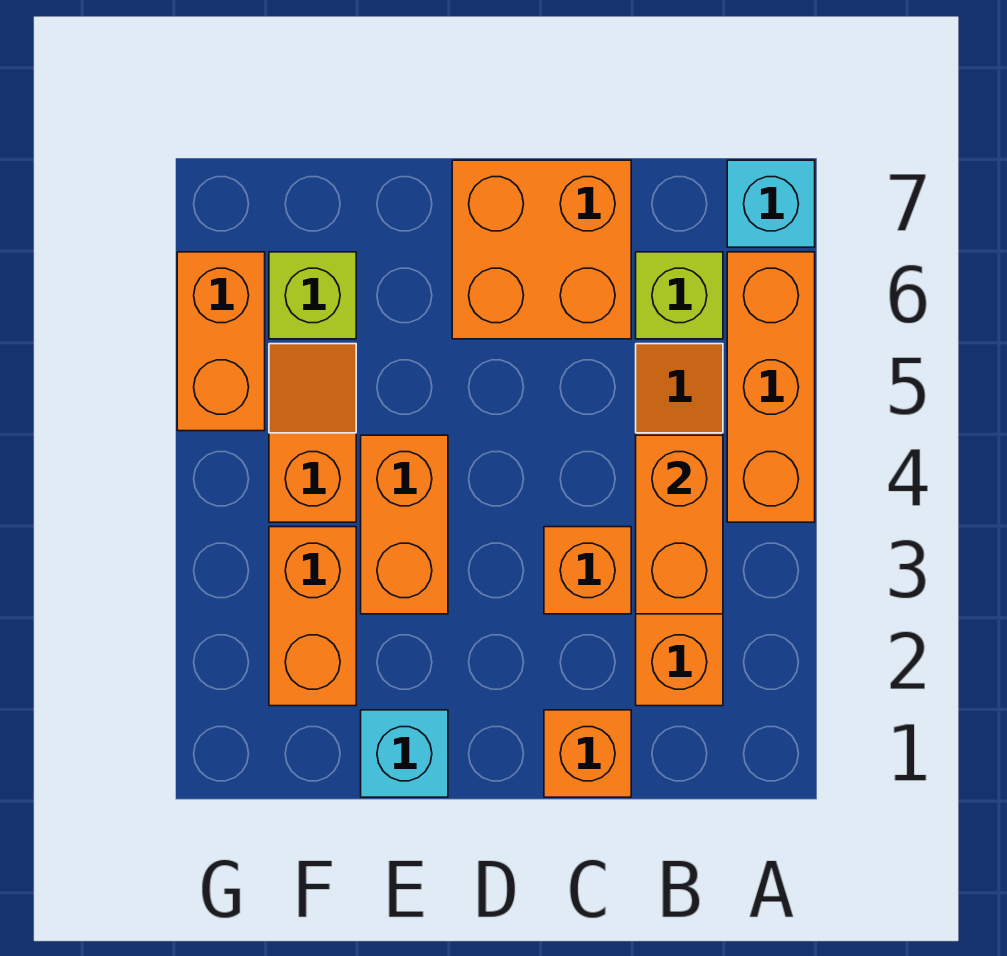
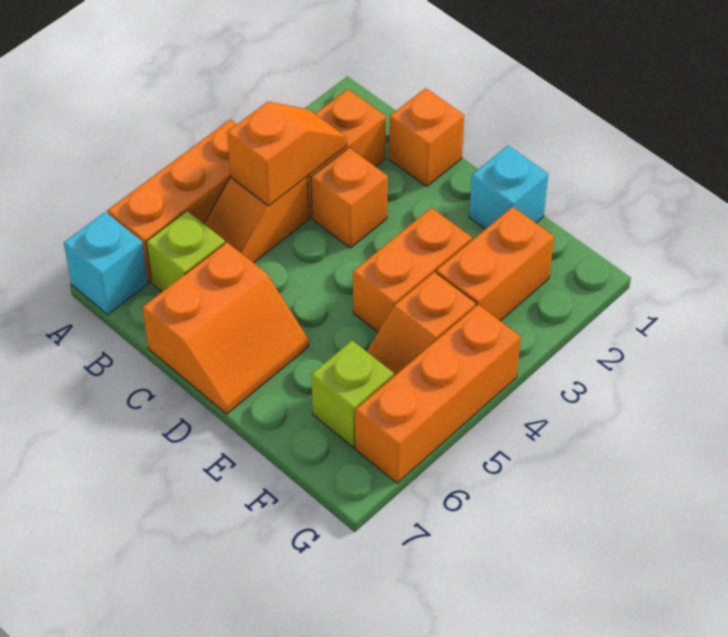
orange brick B3:B4 level 2 -> orange slope B3:B4 level 2 top 4
orange brick C6:D7 level 1 -> orange slope C6:D7 level 1 top C
orange brick G5:G6 level 1 -> orange brick G4:G6 level 1

